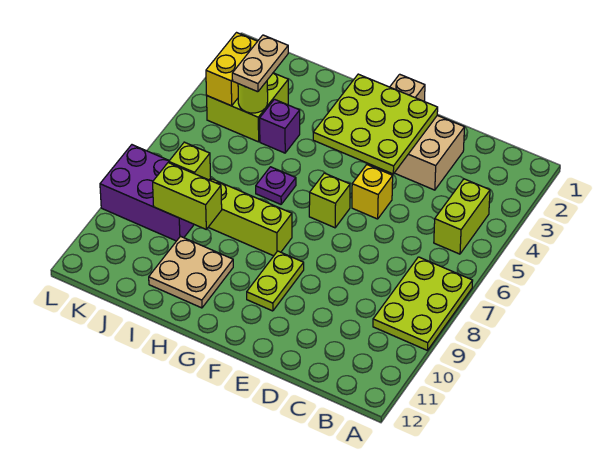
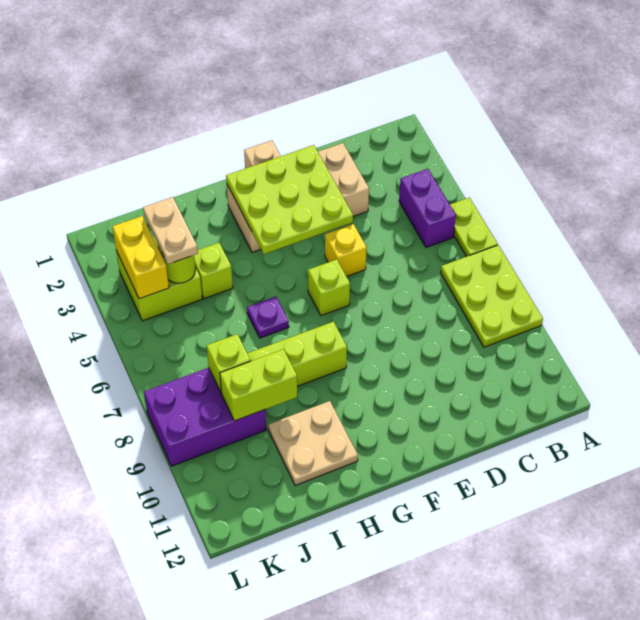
lime brick B4:B5 level 1 -> purple brick B4:B5 level 1
lime plate F9:F10 level 1 -> lime plate A5:A6 level 1
purple brick I4 level 1 -> lime brick I4 level 1

